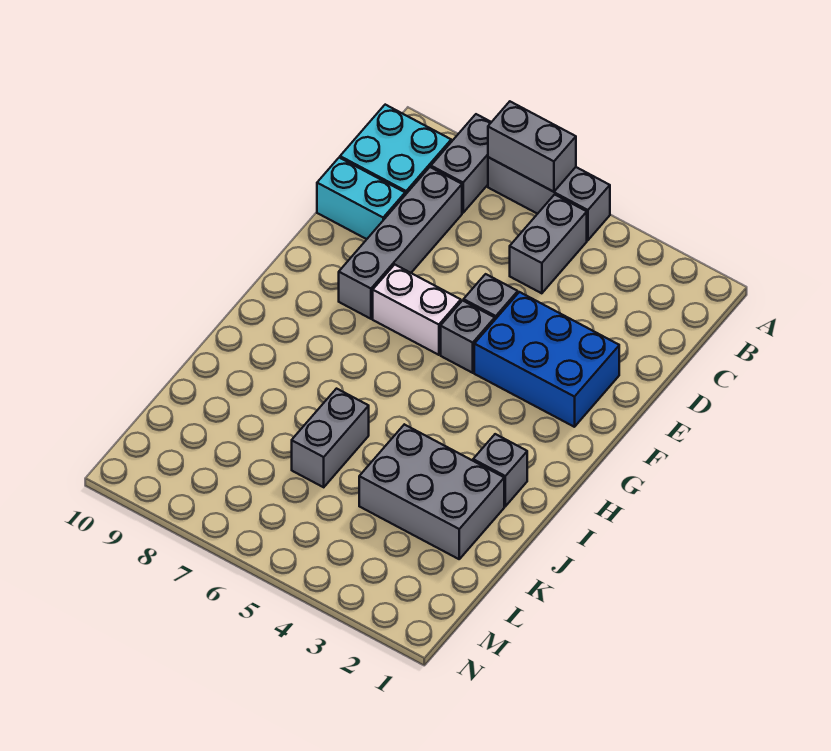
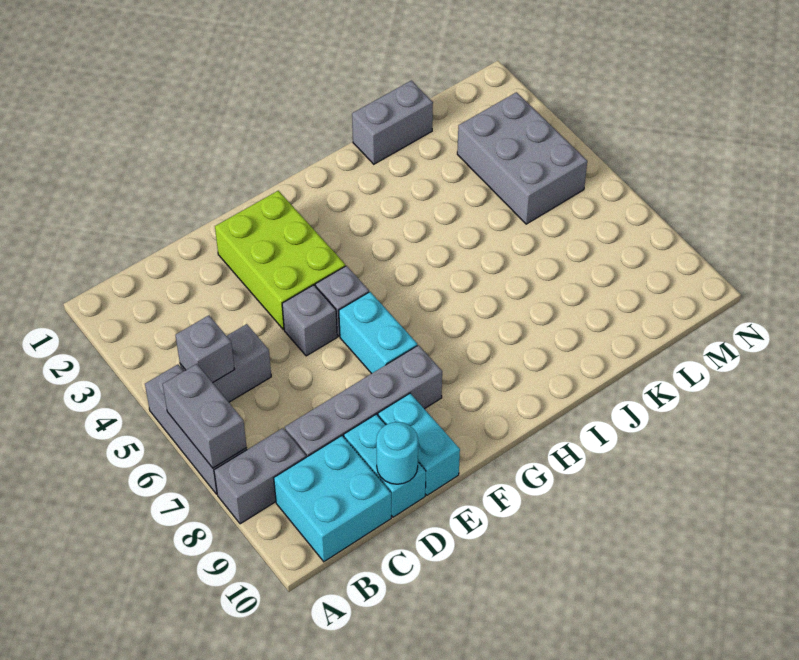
none -> cyan round brick D10 level 2
blue brick E2:F4 level 1 -> lime brick E2:F4 level 1
none -> cyan brick E9:E10 level 1
white brick F6:F7 level 1 -> cyan brick F6:F7 level 1
grey brick I2 level 1 -> grey brick B5 level 2
grey brick J2:K4 level 1 -> grey brick L3:M5 level 1
grey brick J6:K6 level 1 -> grey brick J1:K1 level 1

